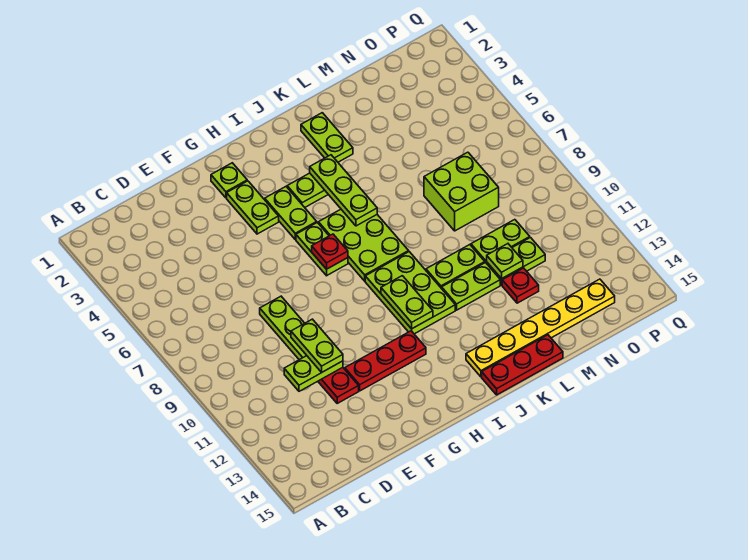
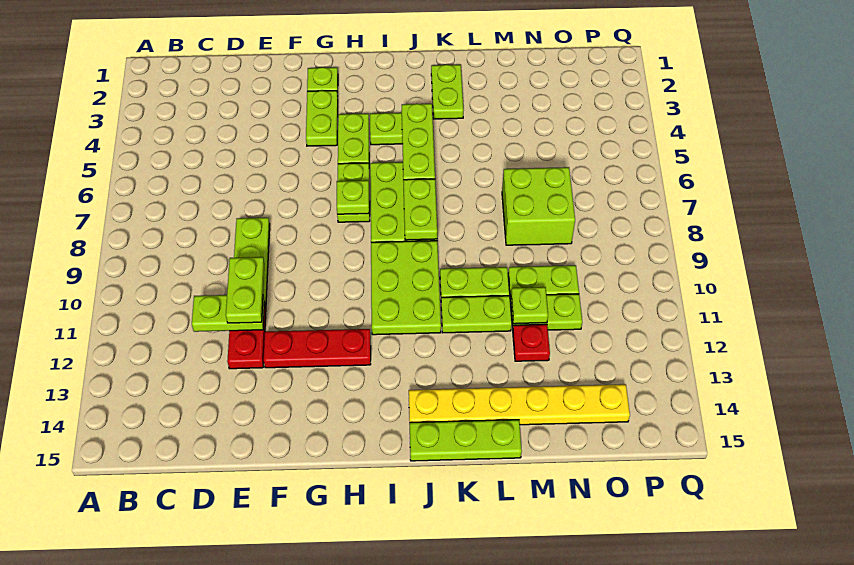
red plate H7 level 2 -> lime plate H7 level 2
lime plate I10:I11 level 2 -> lime plate J7:J8 level 2
red plate J15:L15 level 1 -> lime plate J15:L15 level 1

